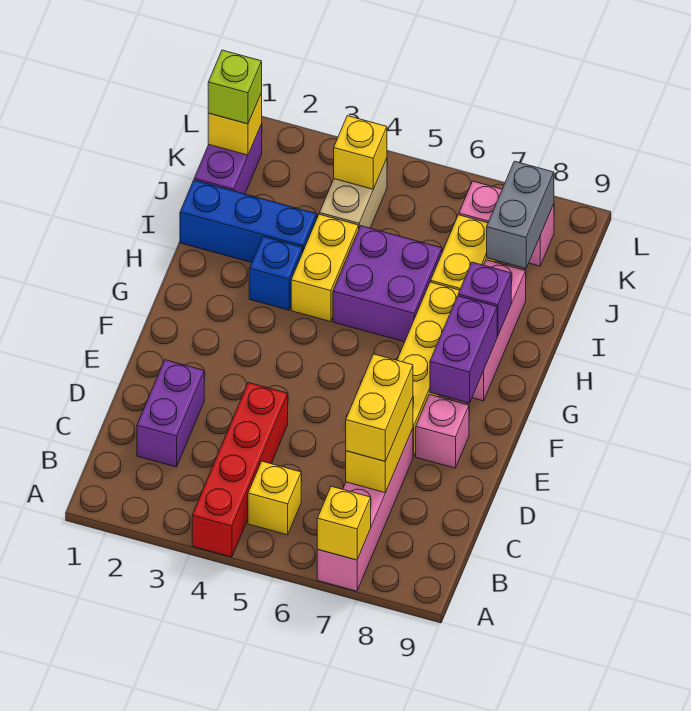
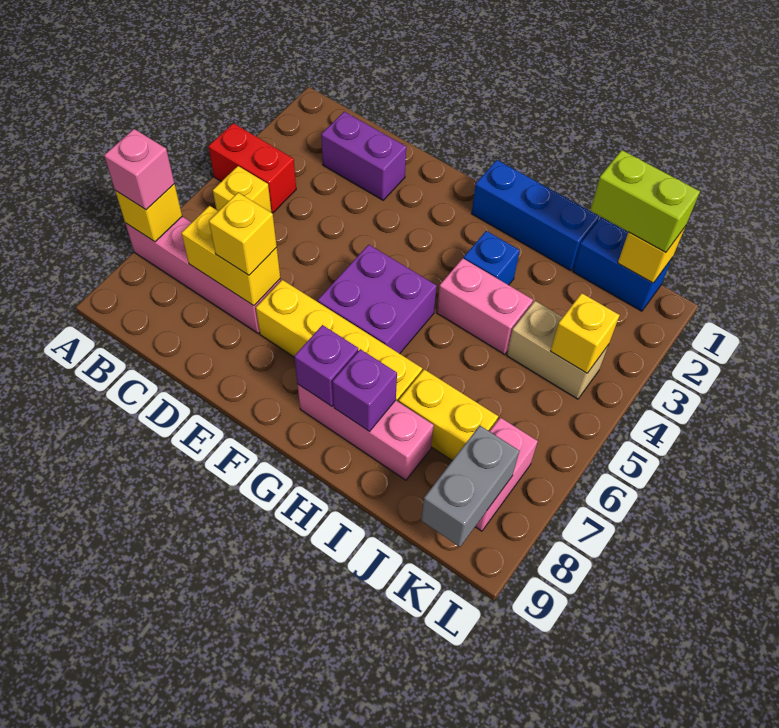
red brick A4:D4 level 1 -> red brick A4:B4 level 1
yellow brick C7:D7 level 3 -> yellow brick D7 level 3
pink brick E8 level 1 -> pink brick A7 level 3
purple brick F8:G8 level 2 -> purple brick G8 level 2
yellow brick H4:I4 level 1 -> pink brick H4:I4 level 1
purple brick H5:I6 level 1 -> purple brick F5:G6 level 1
blue brick I1:I3 level 1 -> blue brick G1:I1 level 1
purple brick J1:K1 level 1 -> blue brick J1:K1 level 1
grey brick J8:K8 level 2 -> grey brick K8:K9 level 2
lime brick K1 level 3 -> lime brick J1:K1 level 3

